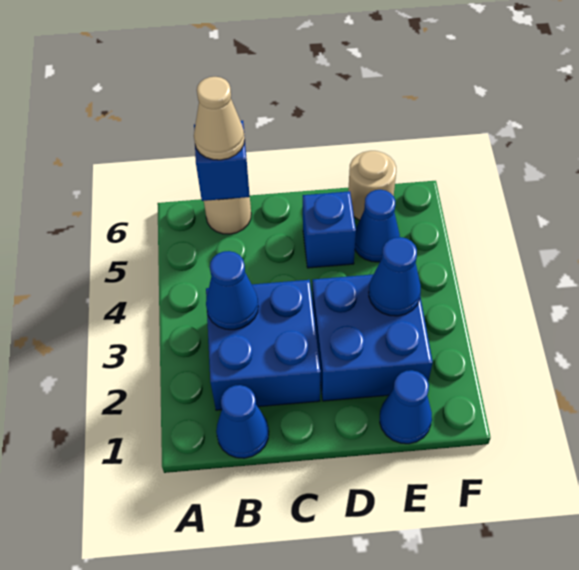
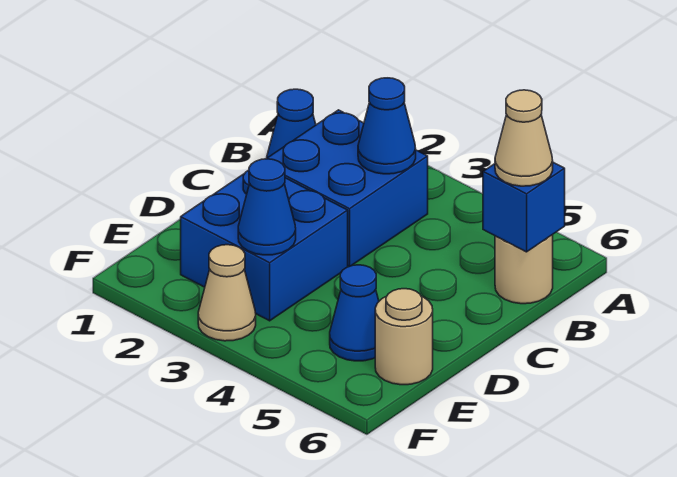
blue brick D5 level 1 -> none
blue cone E1 level 1 -> none
none -> tan cone F3 level 1

